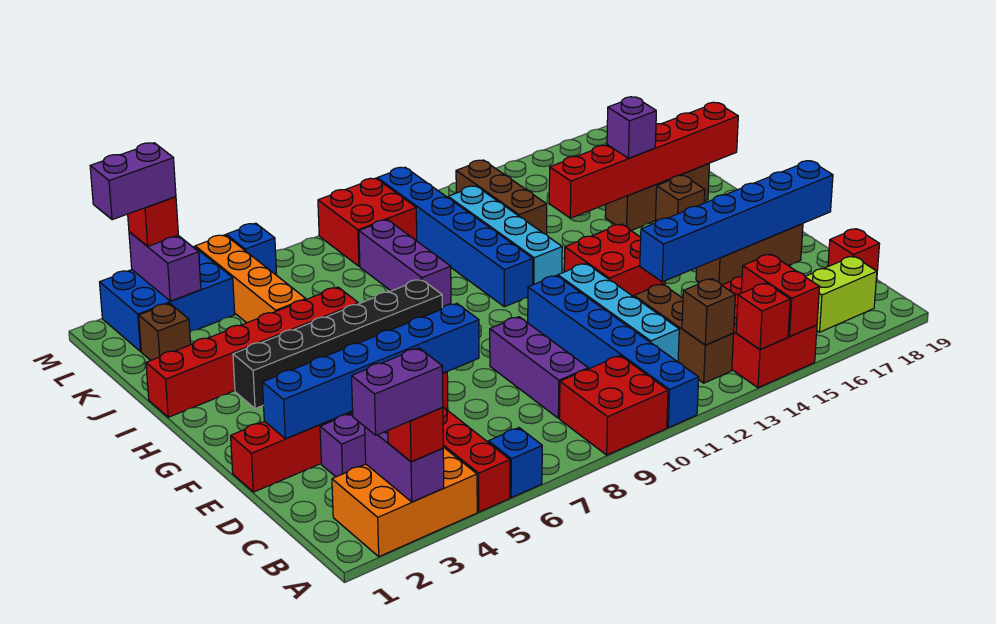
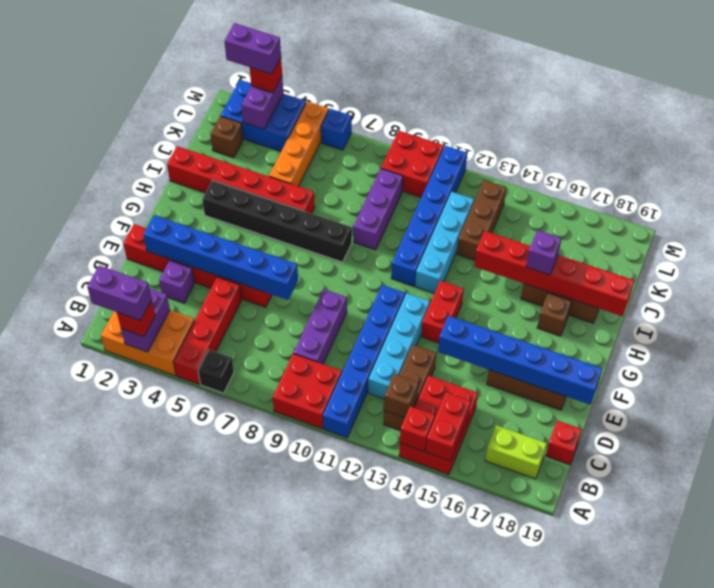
blue brick A6 level 1 -> black brick A6 level 1
red brick F13:G14 level 1 -> red brick F13:G13 level 1

